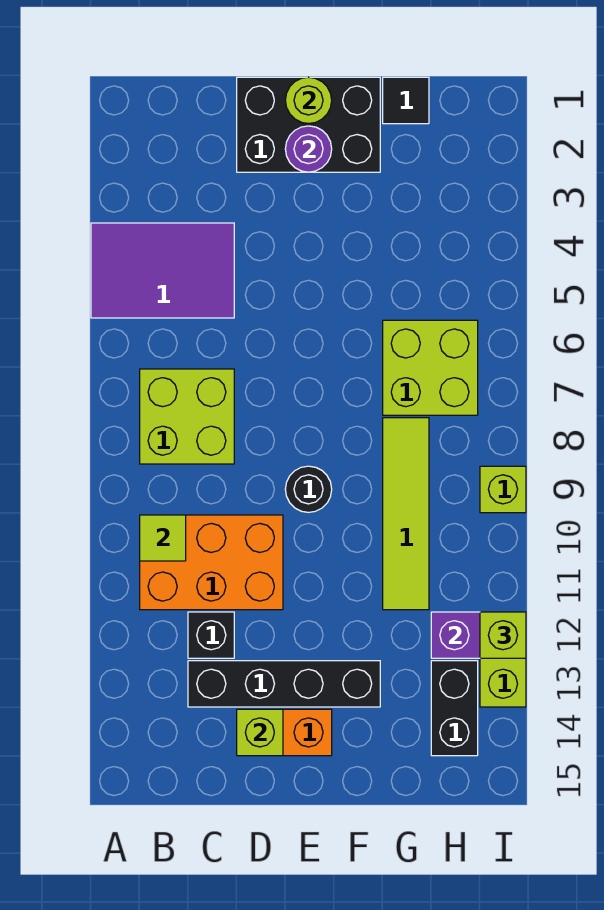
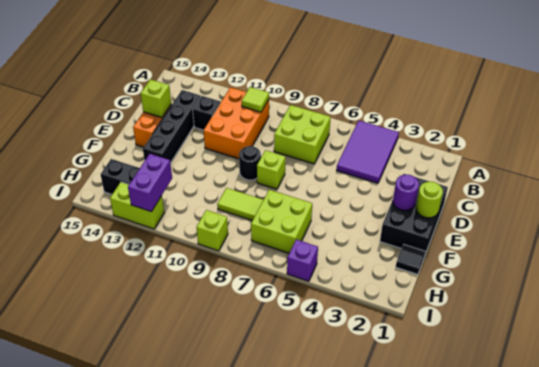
lime tile G8:G11 level 1 -> lime tile G8:G9 level 1
none -> purple brick I5 level 1
lime brick I12 level 3 -> lime brick E8 level 1

